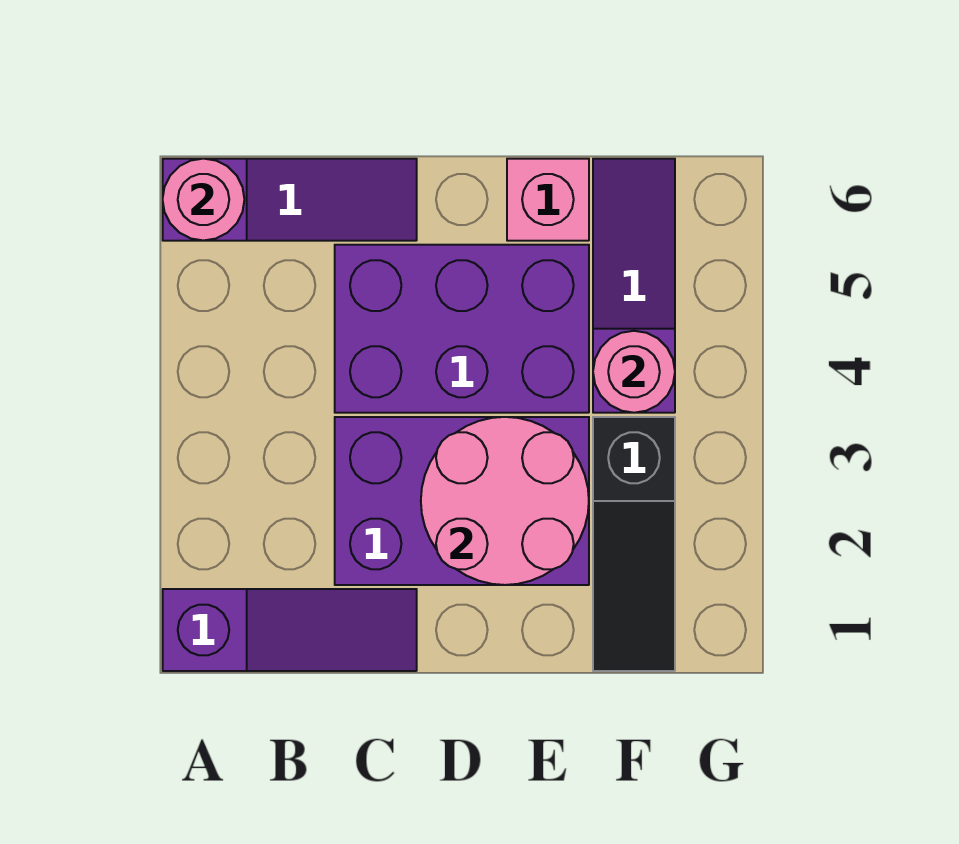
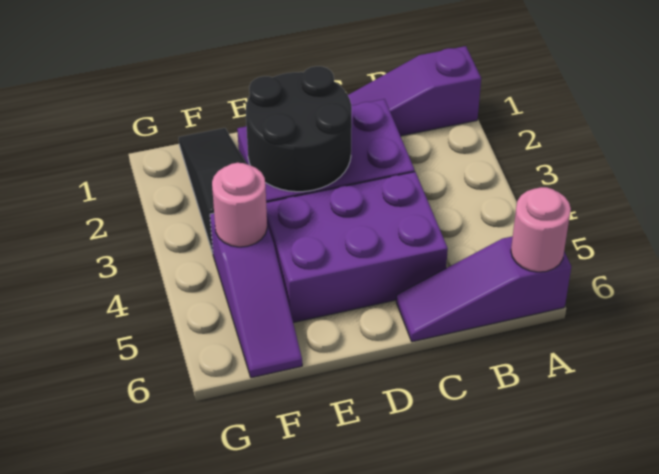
pink round brick D2:E3 level 2 -> black round brick D2:E3 level 2
pink brick E6 level 1 -> none

